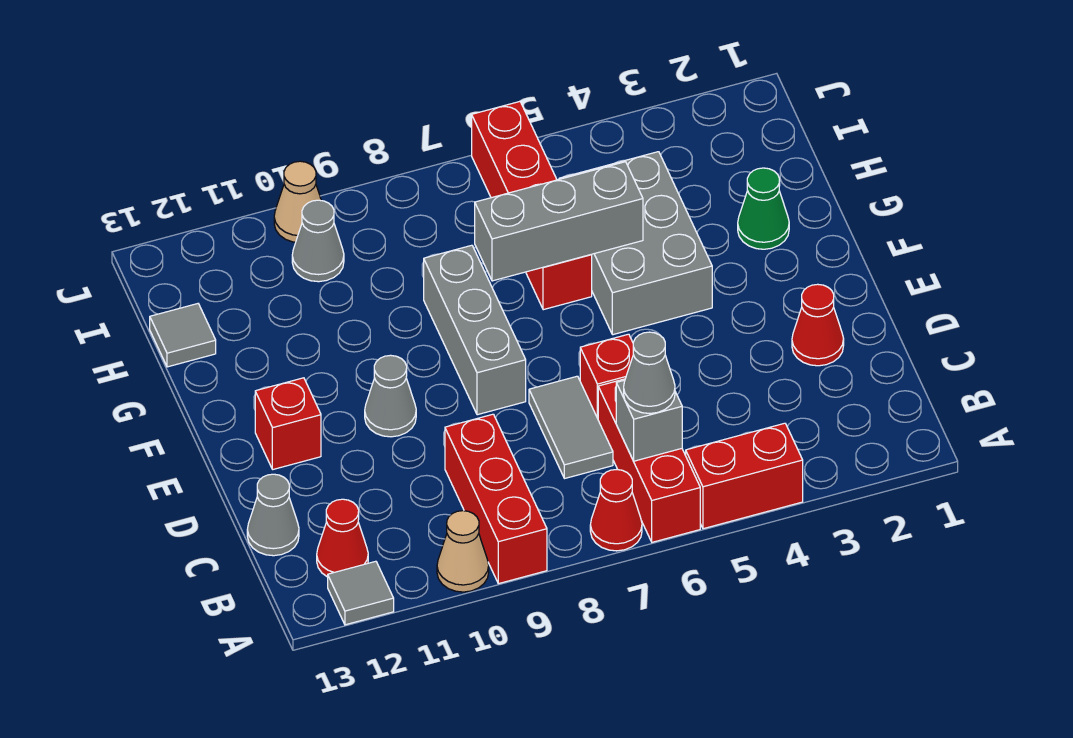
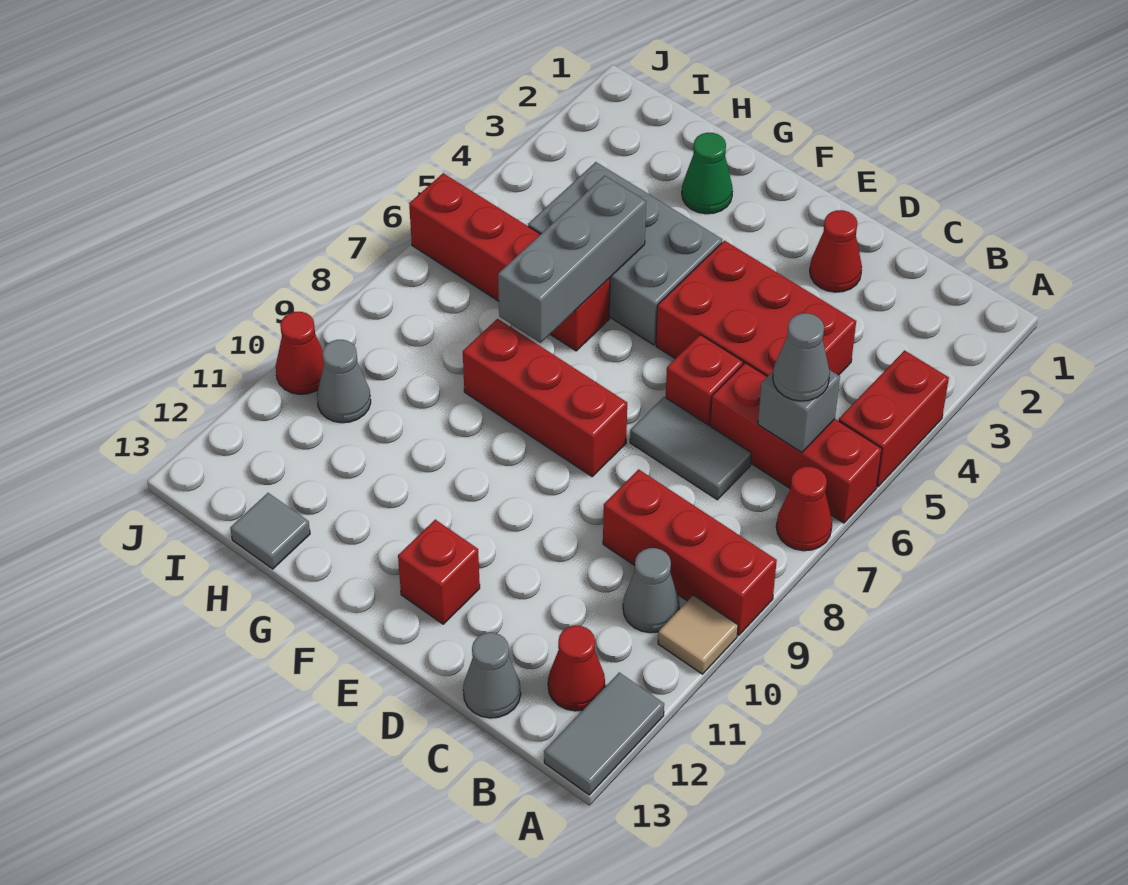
tan cone A10 level 1 -> tan tile A10 level 1
grey tile A12 level 1 -> grey tile A12:A13 level 1
none -> red brick C4:E5 level 1
grey brick E8:G8 level 1 -> red brick E8:G8 level 1
grey cone E10 level 1 -> grey cone B10 level 1
tan cone J10 level 1 -> red cone J10 level 1

